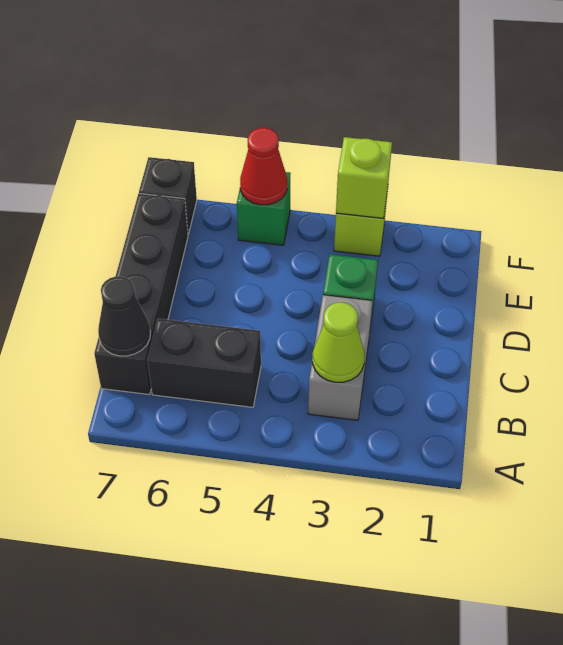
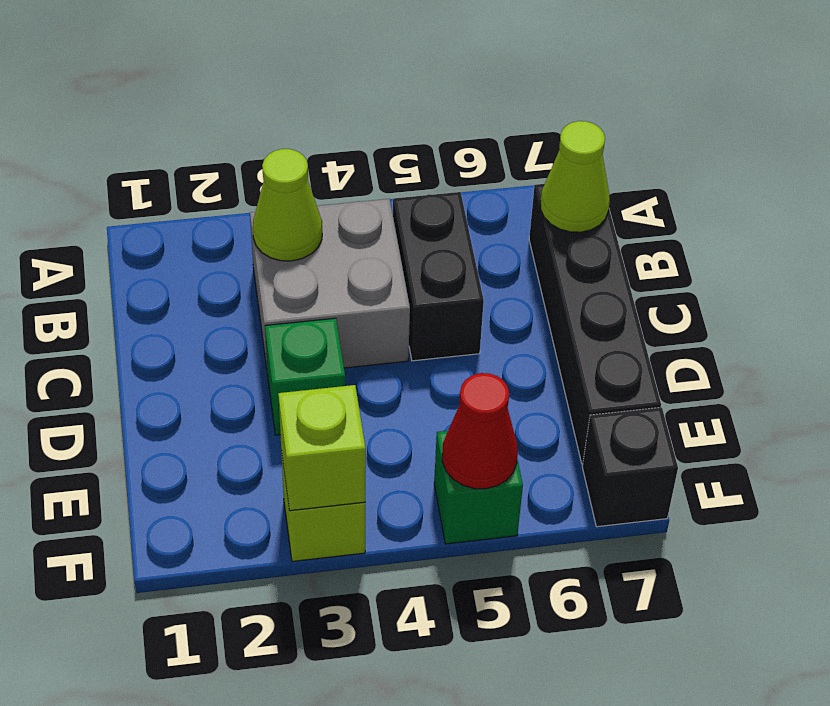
grey brick B3:C3 level 1 -> grey brick B3:C4 level 1
black brick B5:B6 level 1 -> black brick B5:C5 level 1
black cone B7 level 2 -> lime cone B7 level 2

